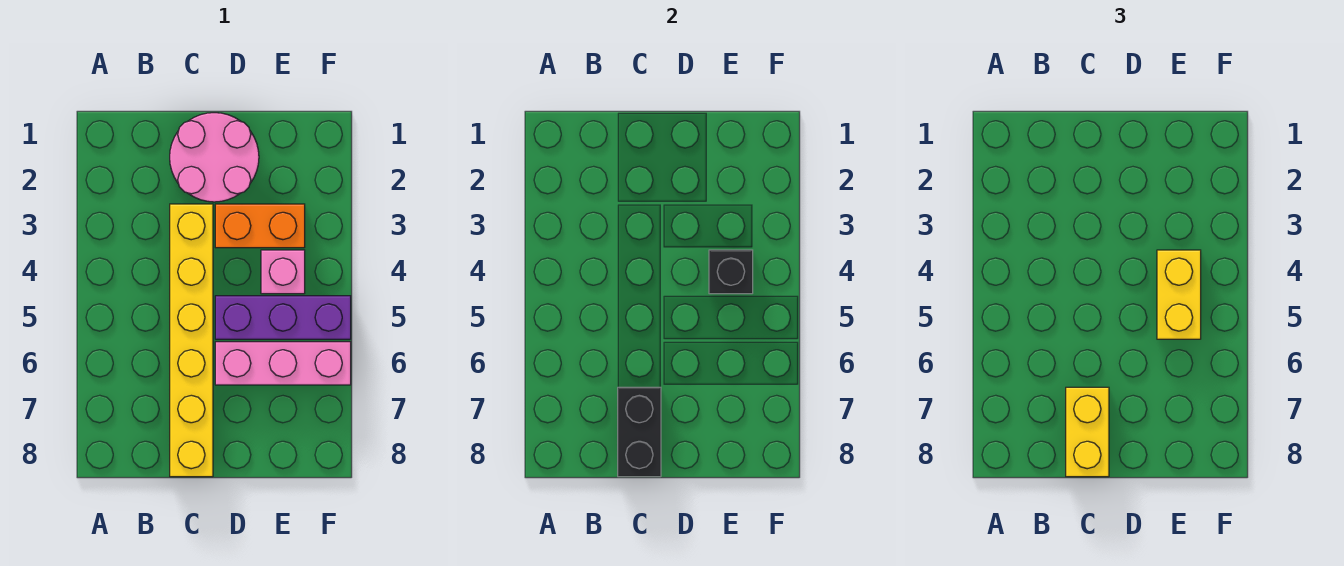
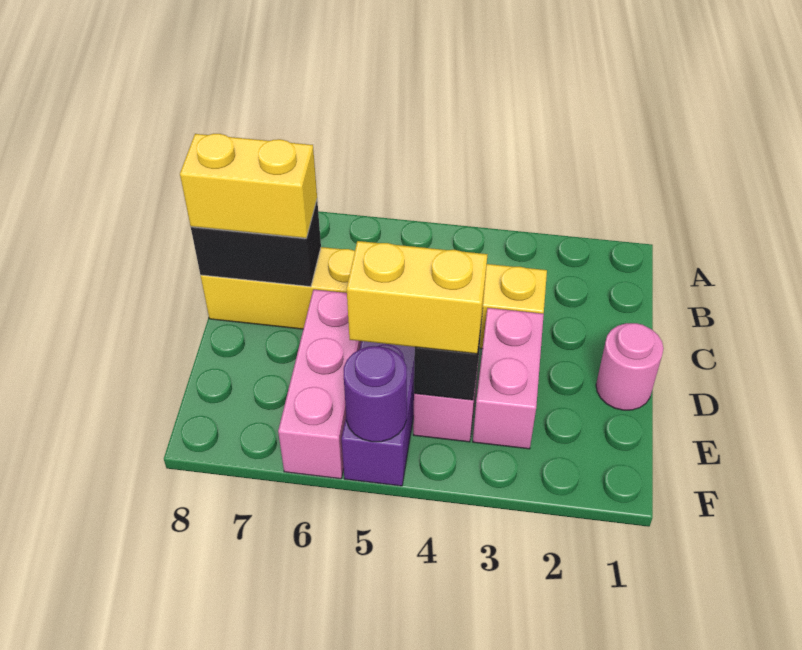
pink round brick C1:D2 level 1 -> pink round brick D1 level 1
orange brick D3:E3 level 1 -> pink brick D3:E3 level 1
none -> purple round brick F5 level 2

